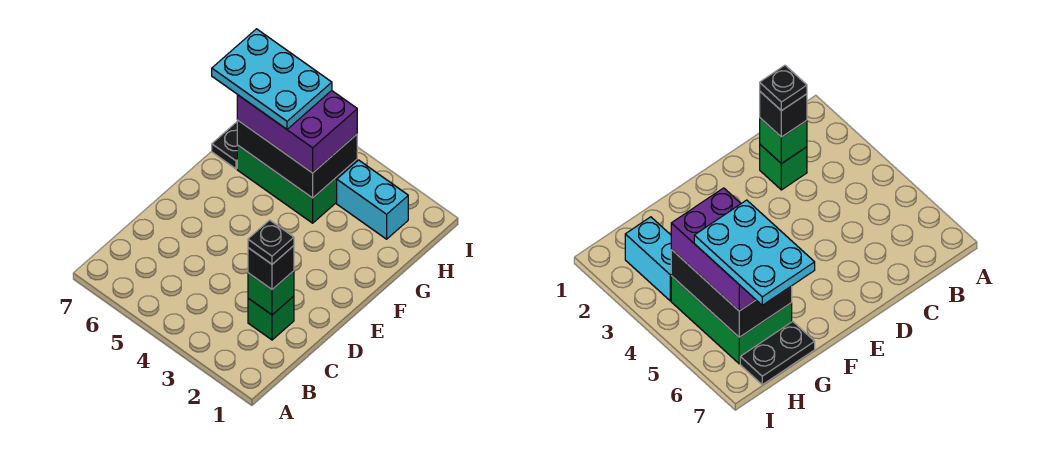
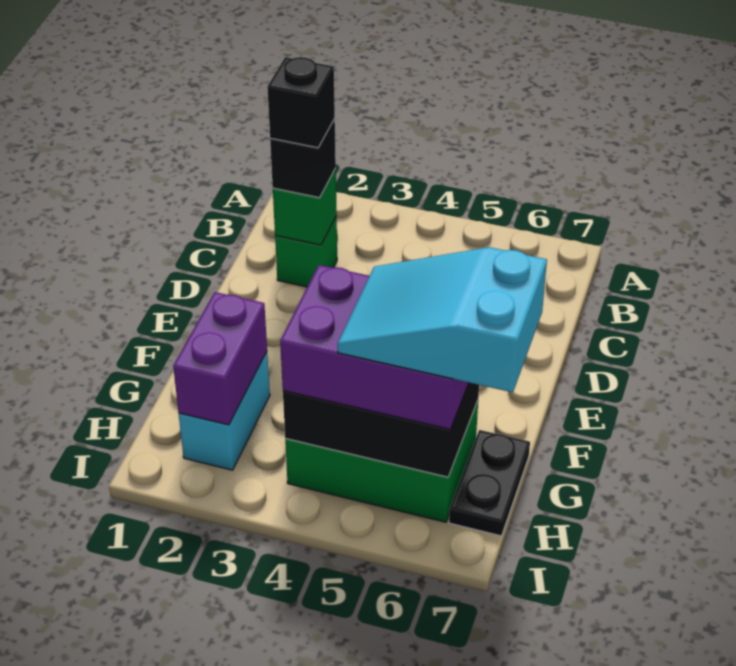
black plate C2 level 4 -> black brick C2 level 4
none -> purple brick G2:H2 level 2
cyan plate G5:H7 level 4 -> cyan slope G5:H7 level 4 top 7
cyan brick H2:H3 level 1 -> cyan brick G2:H2 level 1

